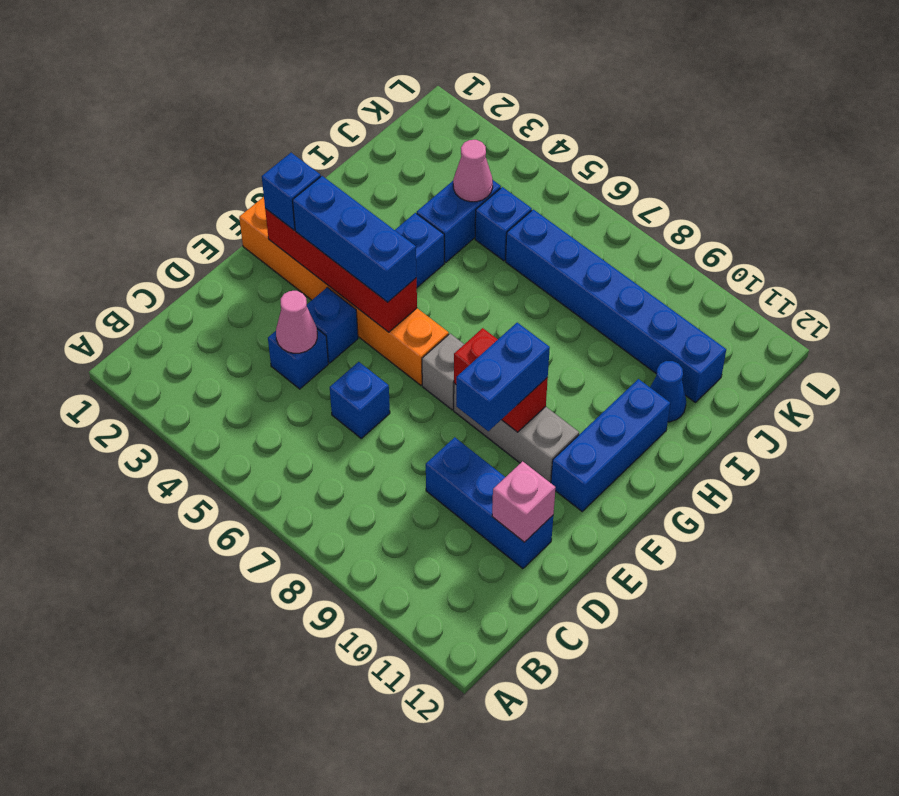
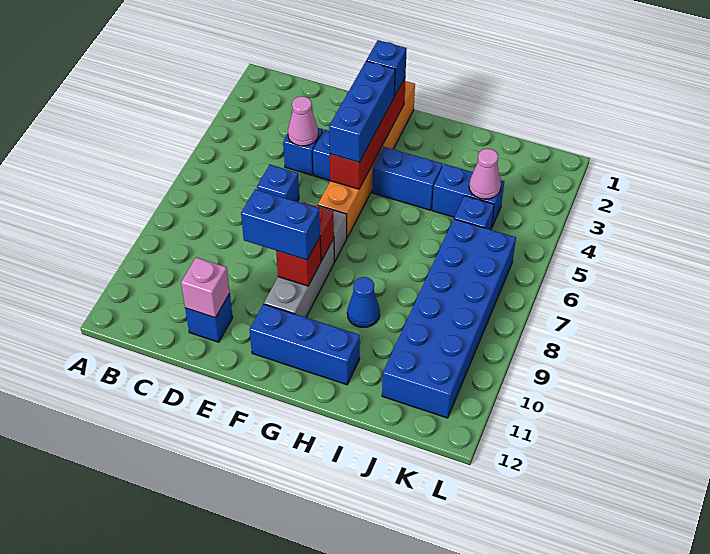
blue brick D9:D11 level 1 -> blue brick D11 level 1
blue cone I11 level 1 -> blue cone H9 level 1
blue brick J6:J11 level 1 -> blue brick J6:K11 level 1

